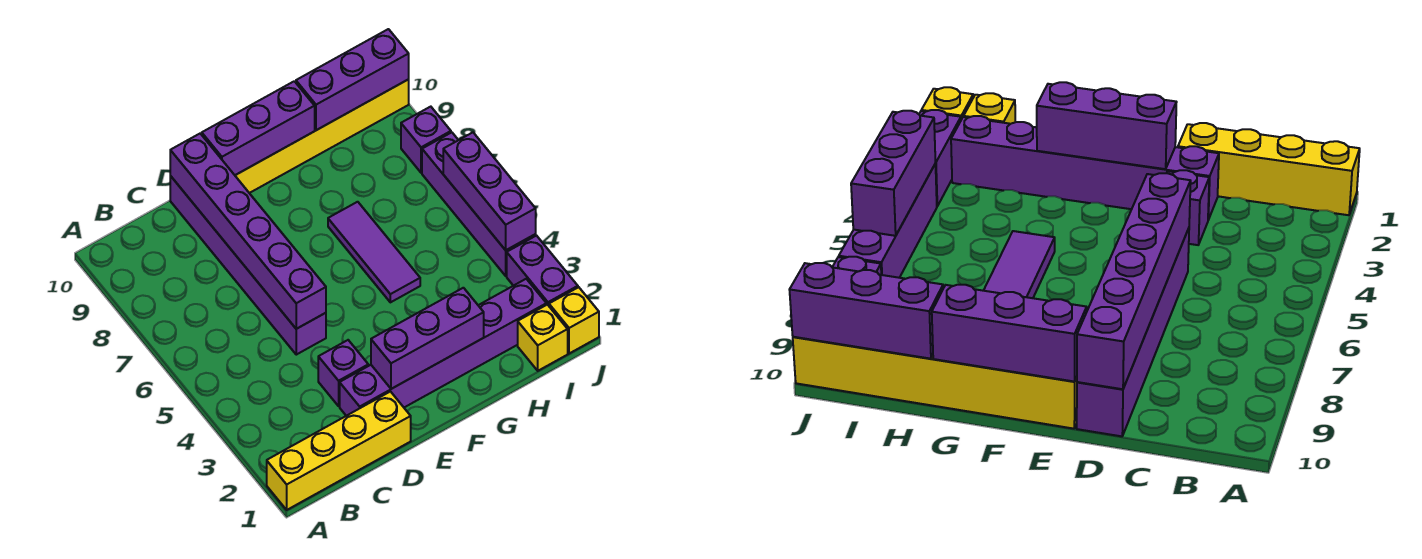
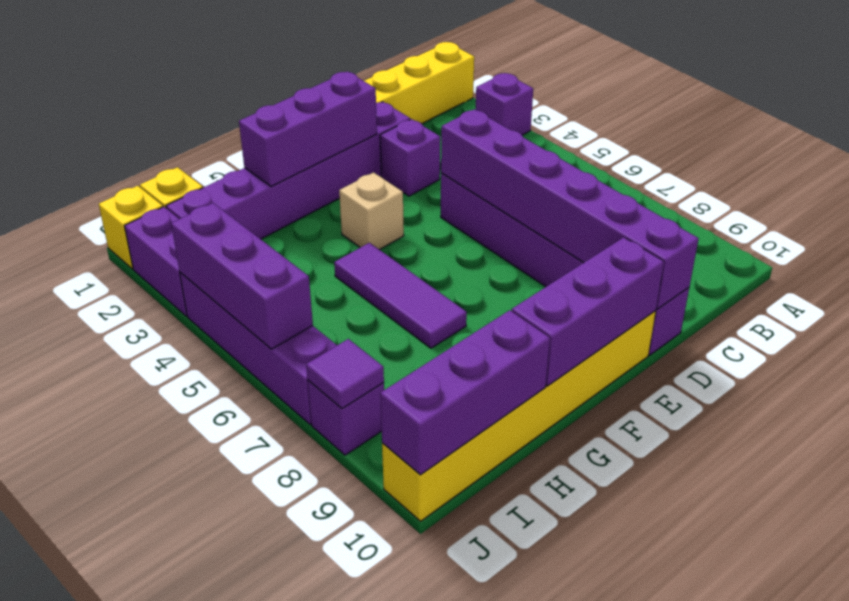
none -> purple brick A3 level 1
none -> tan brick F4 level 1
none -> purple tile J8 level 2

